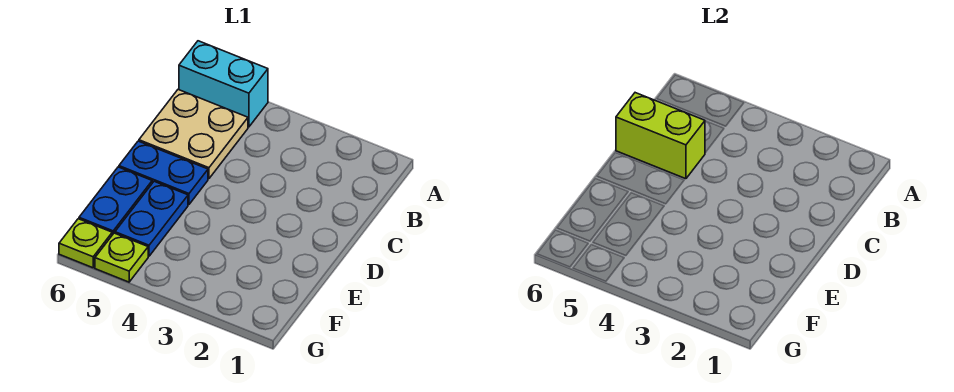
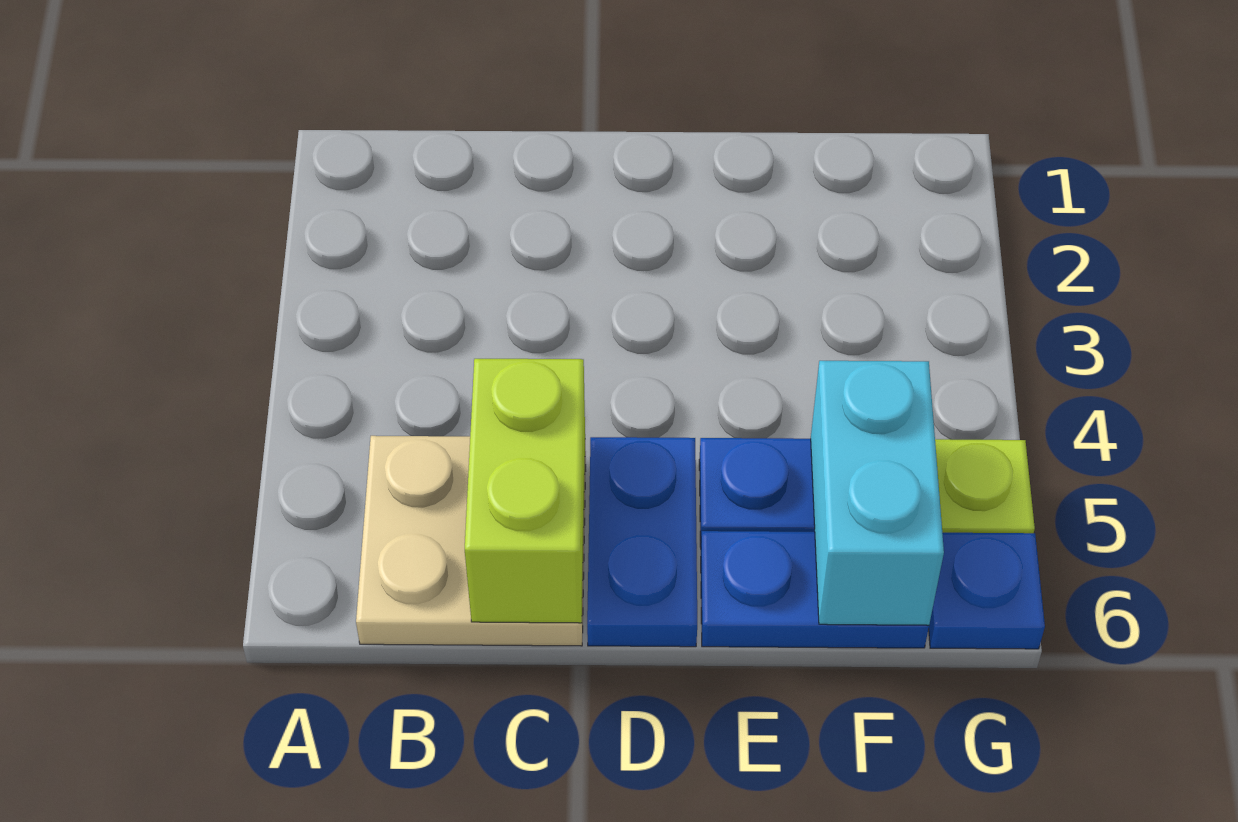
cyan brick A5:A6 level 1 -> cyan brick F5:F6 level 2
lime plate G6 level 1 -> blue plate G6 level 1

